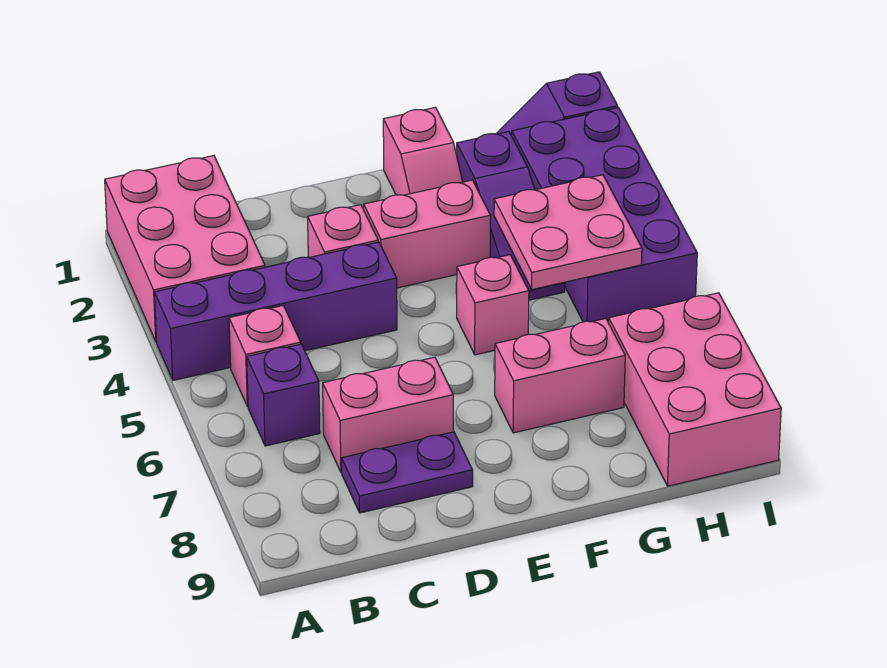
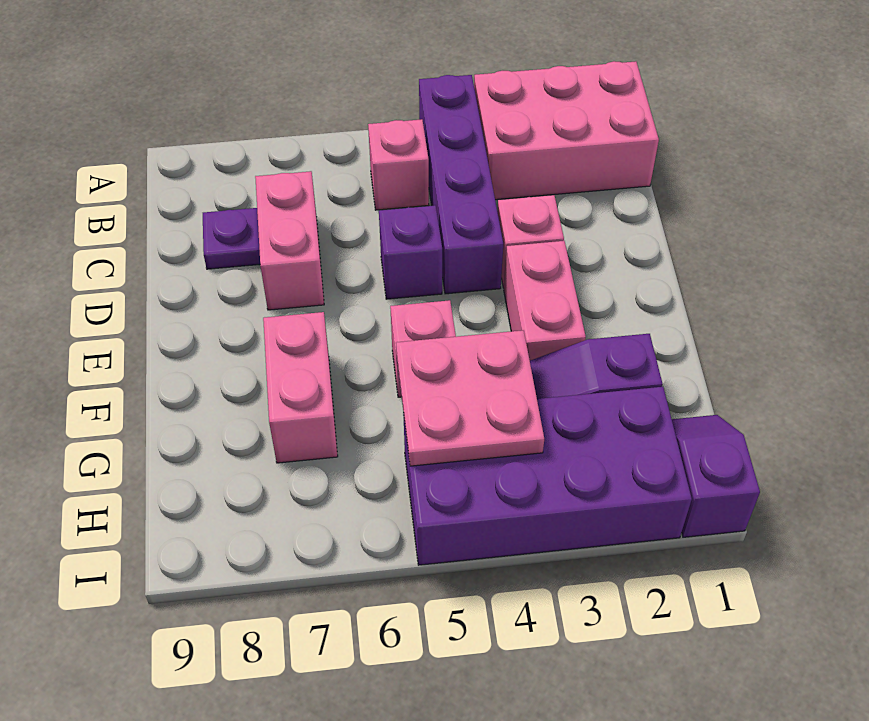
purple brick B6 level 1 -> purple brick D5 level 1
purple plate C8:D8 level 1 -> purple plate C8 level 1
pink slope F1:F2 level 1 top 1 -> none
pink brick H7:I9 level 1 -> none

